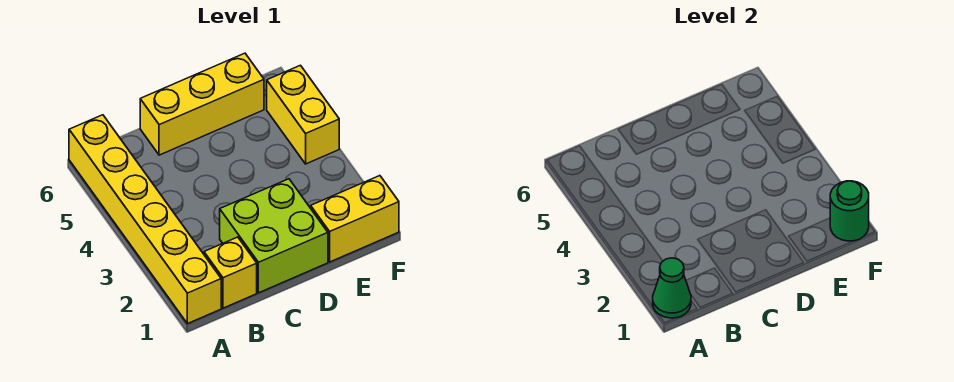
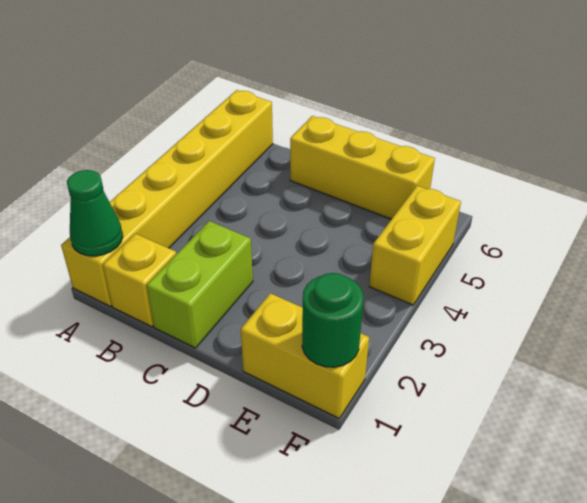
lime brick C1:D2 level 1 -> lime brick C1:C2 level 1

